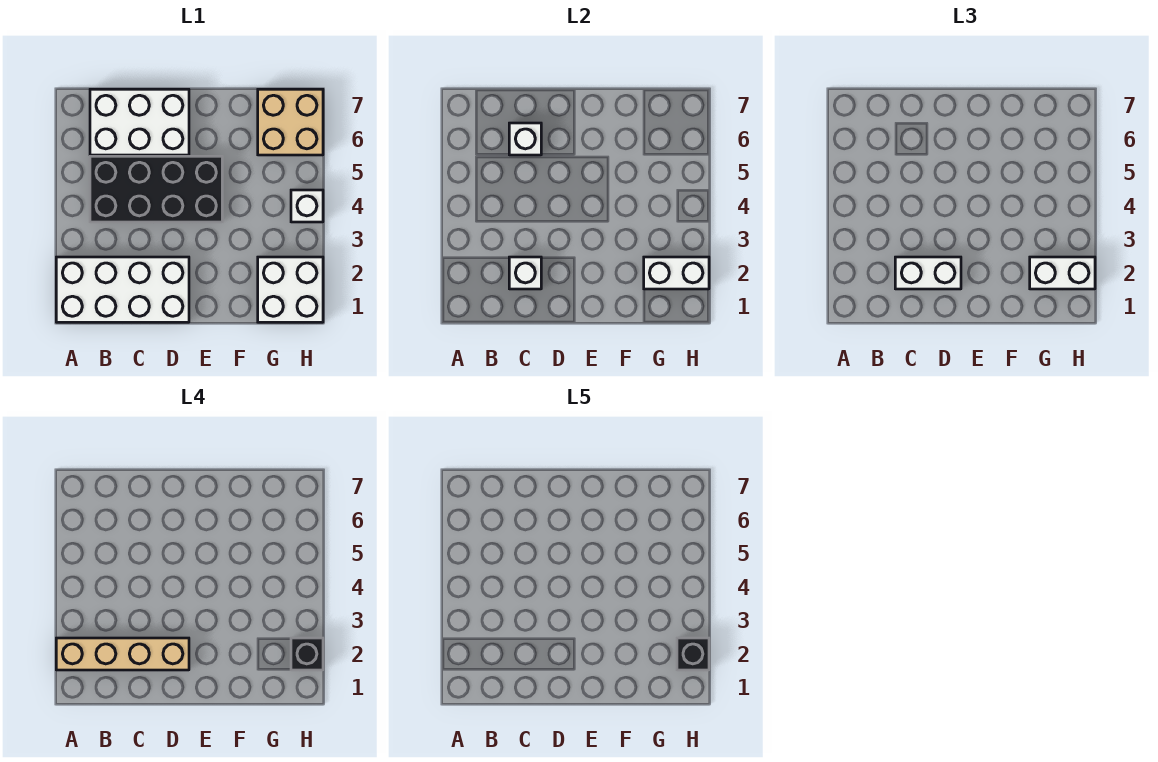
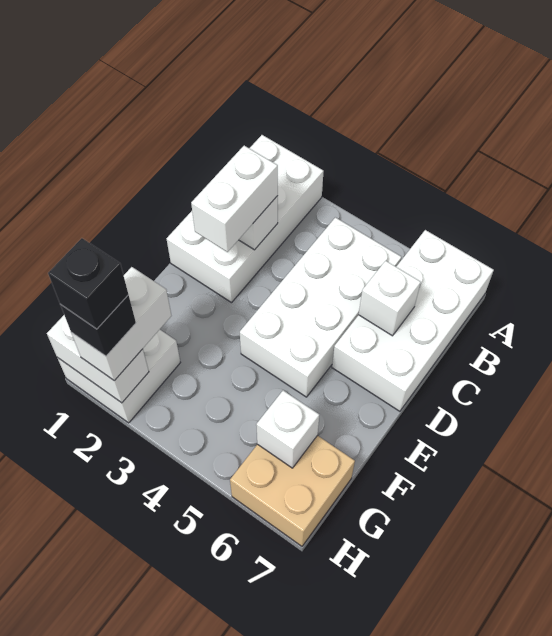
tan brick A2:D2 level 4 -> none
black brick B4:E5 level 1 -> white brick B4:E5 level 1
white brick B6:D7 level 1 -> white brick A6:D7 level 1
white brick G2:H2 level 2 -> white brick H1:H2 level 2
white brick H4 level 1 -> white brick G6 level 2

